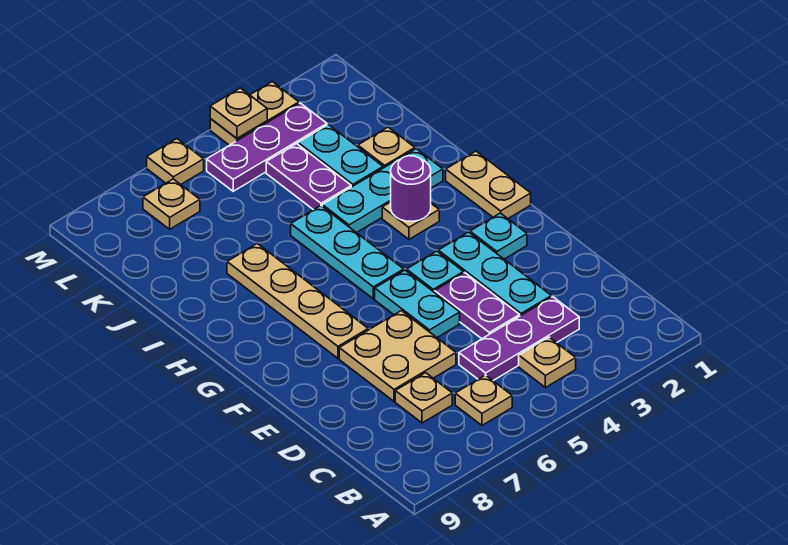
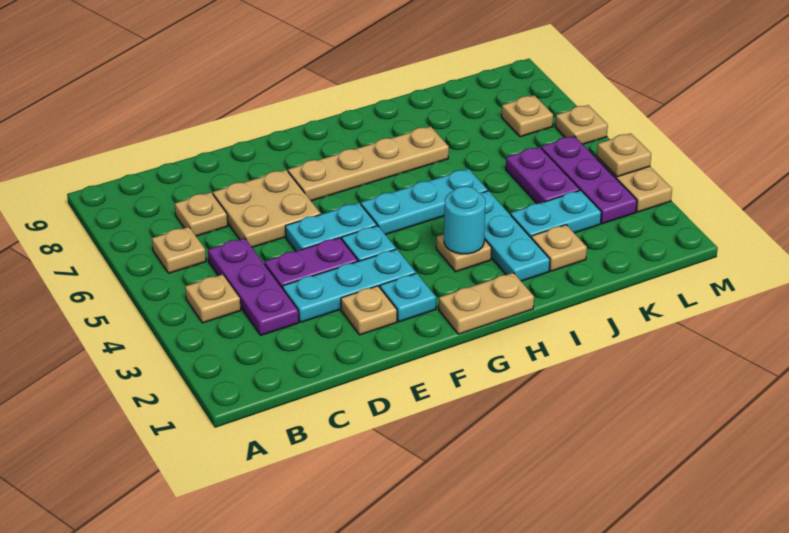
none -> tan plate E2 level 1
purple round brick H3 level 2 -> cyan round brick H3 level 2
purple plate J4:K4 level 1 -> purple plate K4:K5 level 1

